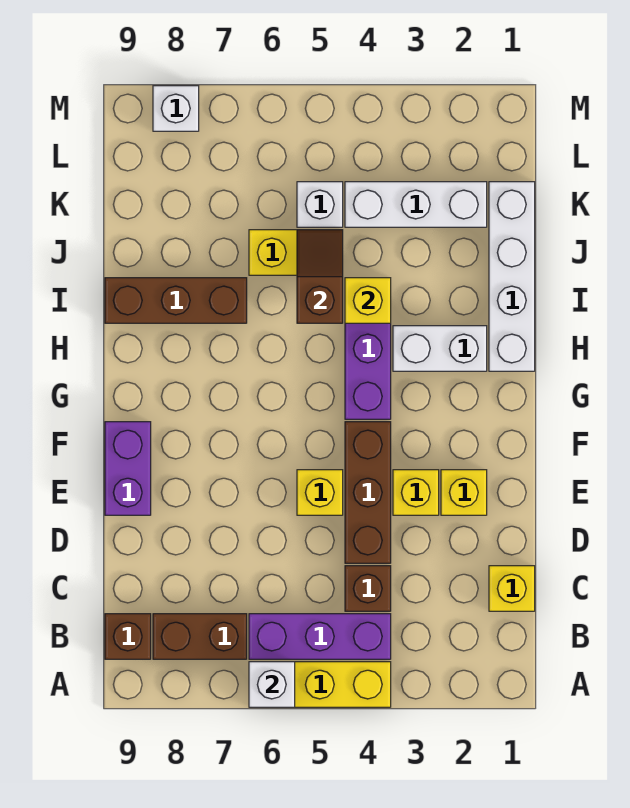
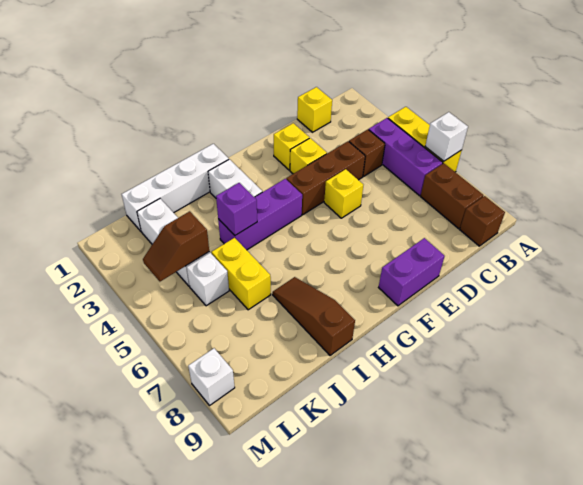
yellow brick I4 level 2 -> purple brick I4 level 2
brown slope I5:J5 level 2 top I -> brown slope K4:L4 level 2 top K
brown brick I7:I9 level 1 -> brown slope I7:I9 level 1 top 9

